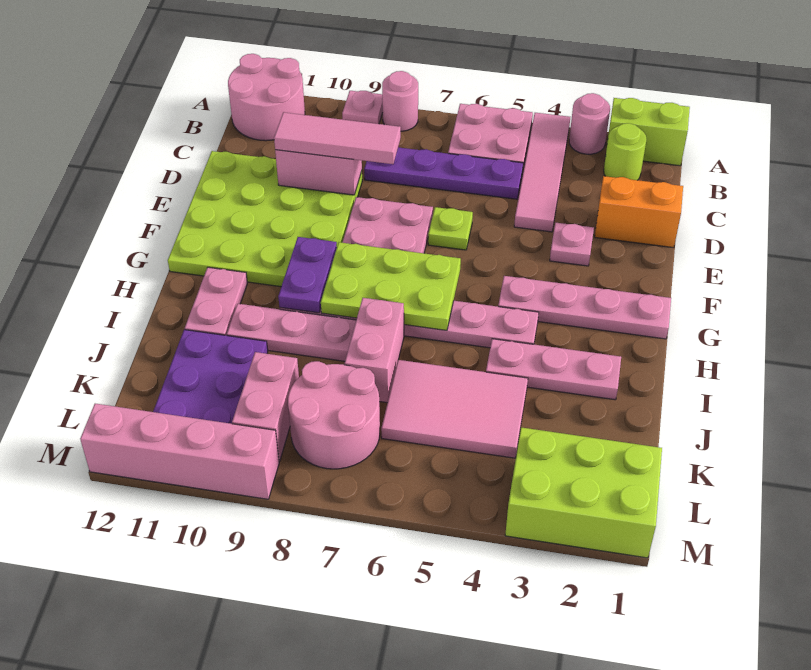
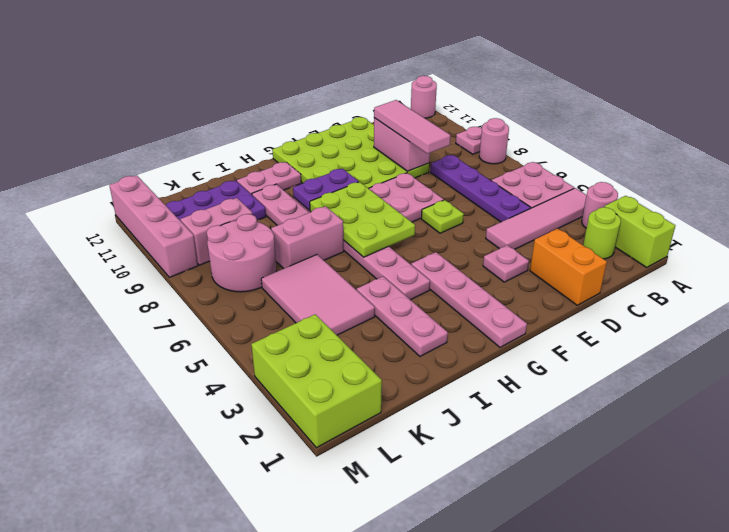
pink round brick A11:B12 level 1 -> pink round brick A12 level 1

